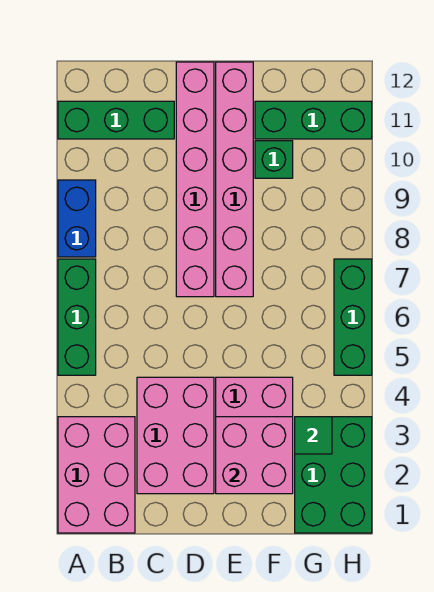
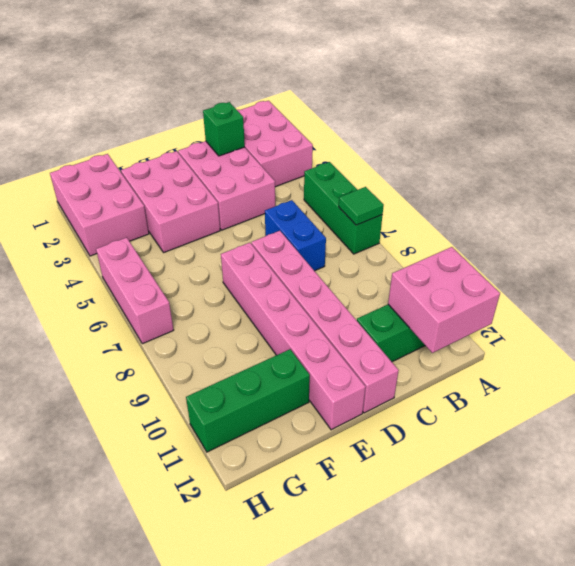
blue brick A8:A9 level 1 -> blue brick C6:C7 level 1
pink brick E2:F3 level 2 -> pink brick A11:B12 level 2
green brick F10 level 1 -> green brick C2 level 2
green brick G1:H3 level 1 -> pink brick G1:H3 level 1
green tile G3 level 2 -> green tile A7 level 2
green brick H5:H7 level 1 -> pink brick H5:H7 level 1

